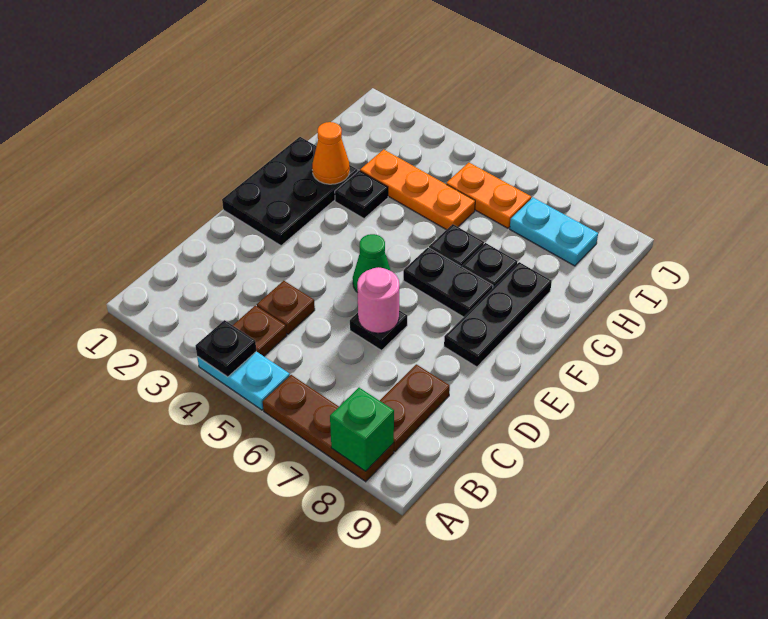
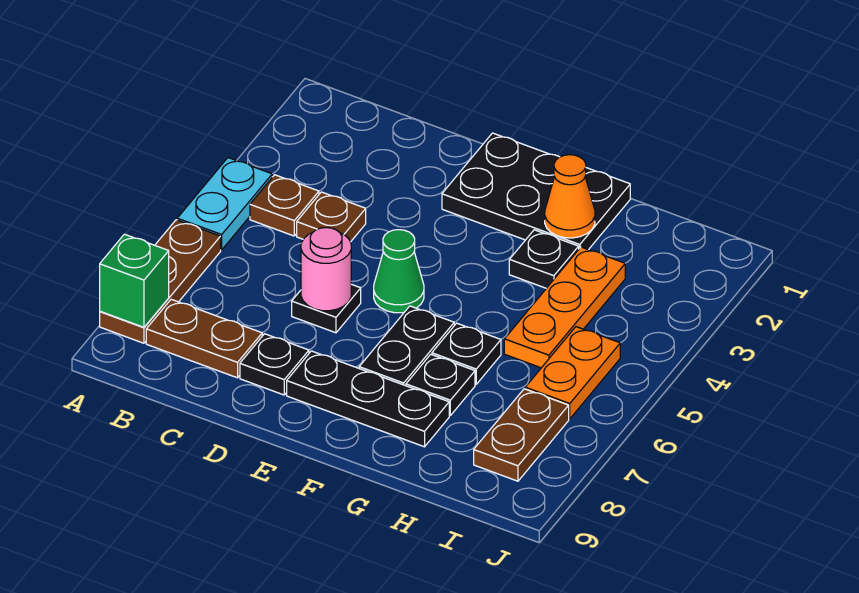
black plate A4 level 2 -> black plate D8 level 1
cyan plate I7:I8 level 1 -> brown plate I7:I8 level 1

